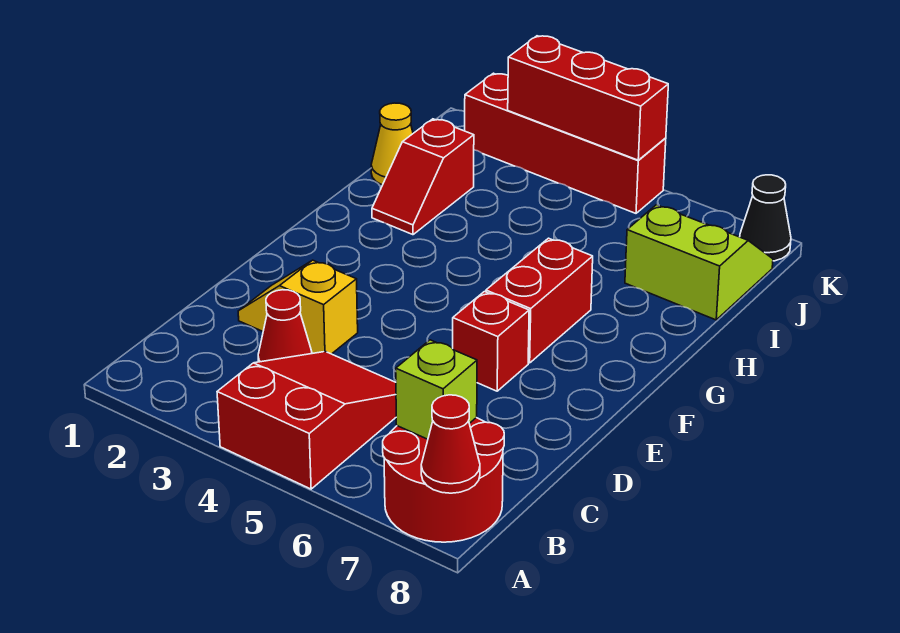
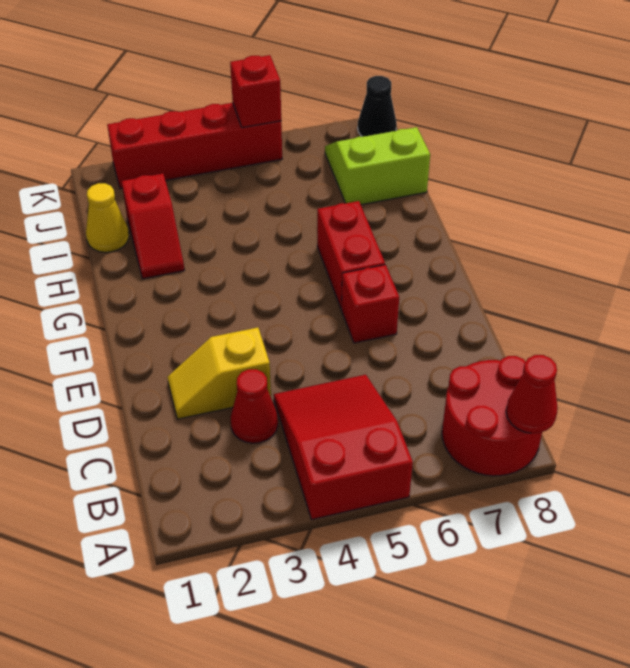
lime brick B7 level 2 -> none
red brick K3:K5 level 2 -> red brick K5 level 2

